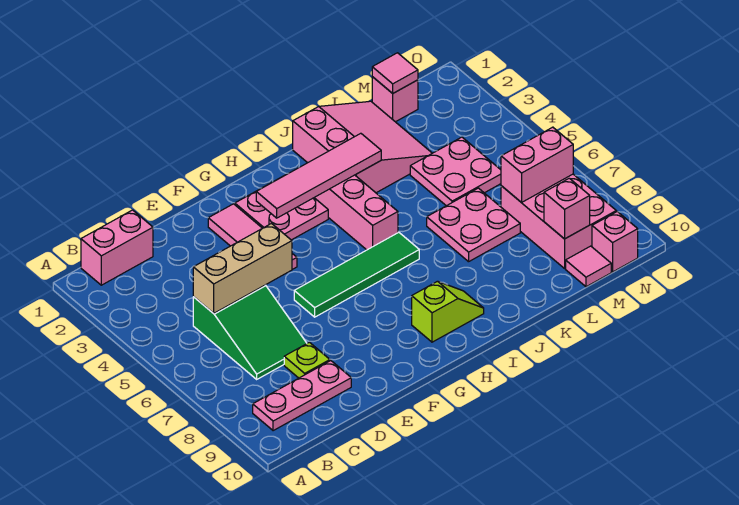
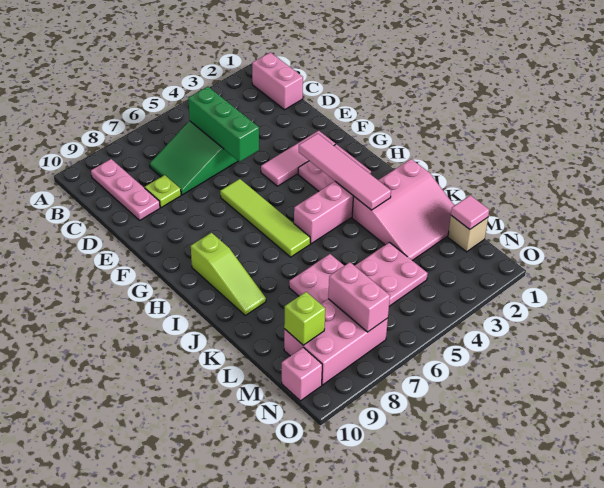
tan brick C5:E5 level 2 -> green brick C5:E5 level 2
green tile F6:I6 level 1 -> lime tile F6:I6 level 1
lime slope H9:I9 level 1 top H -> lime slope H9:J9 level 1 top H
pink brick M1 level 1 -> tan brick M1 level 1
pink brick M9 level 2 -> lime brick M9 level 2
pink tile M10 level 1 -> none

